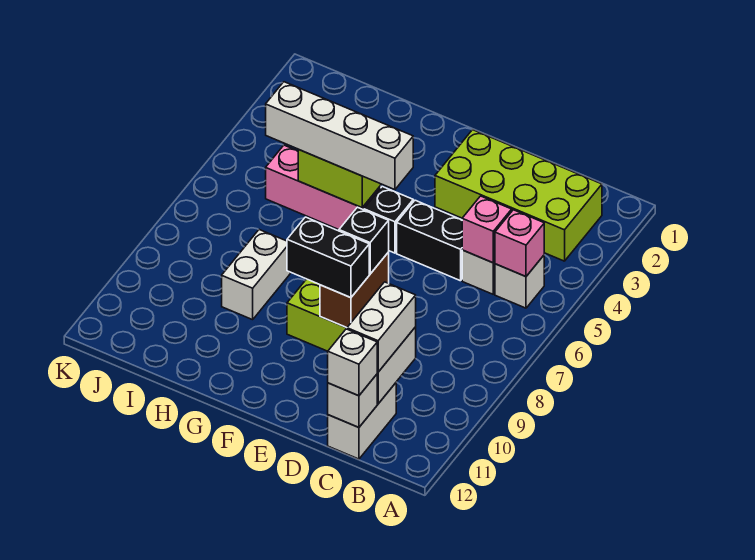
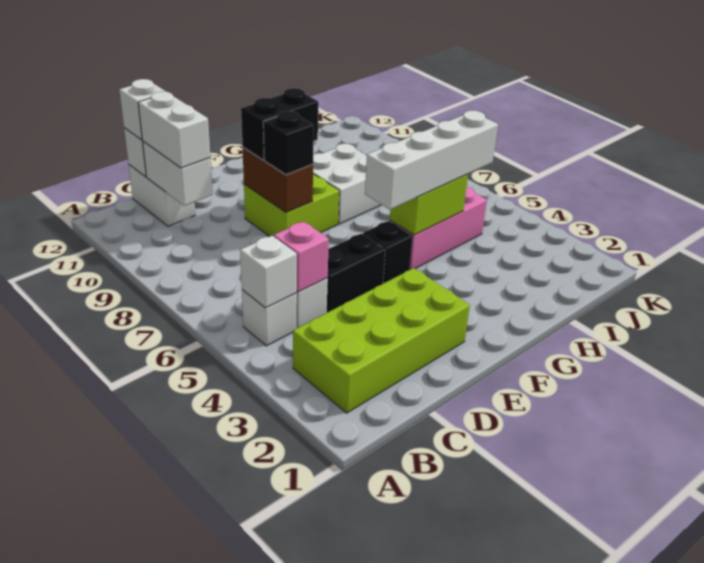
pink brick B5 level 2 -> white brick B5 level 2
white brick H8:H9 level 1 -> white brick G8:H9 level 1

